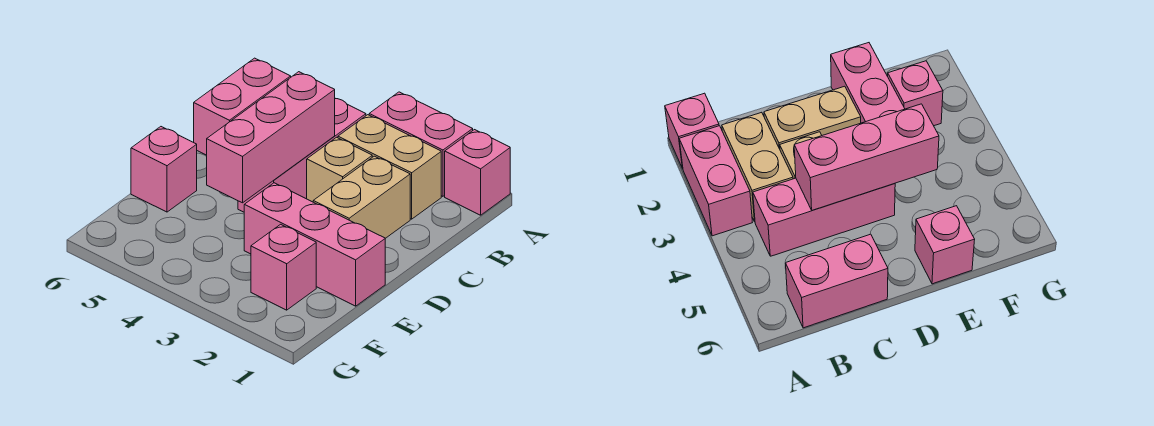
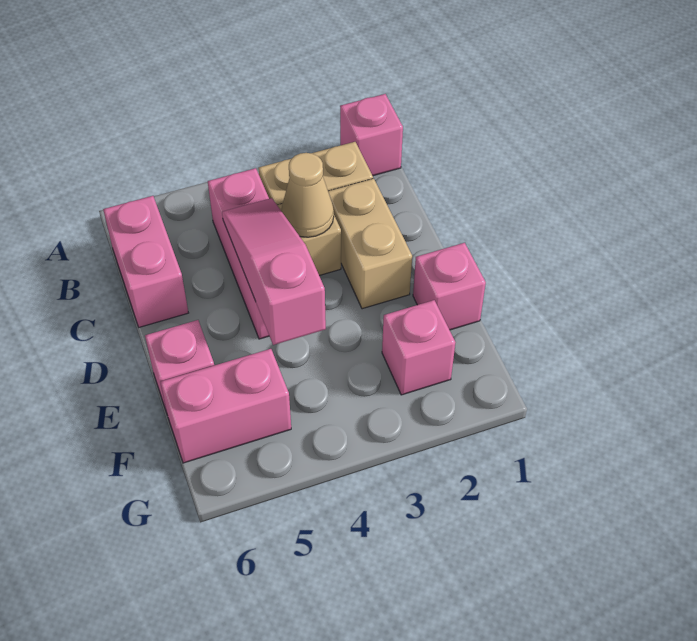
pink brick A2:A3 level 1 -> pink brick F5:F6 level 1
none -> tan cone C3 level 2
pink brick C4:E4 level 2 -> pink slope C4:E4 level 2 top E
pink brick E1:E3 level 1 -> pink brick E1 level 1

